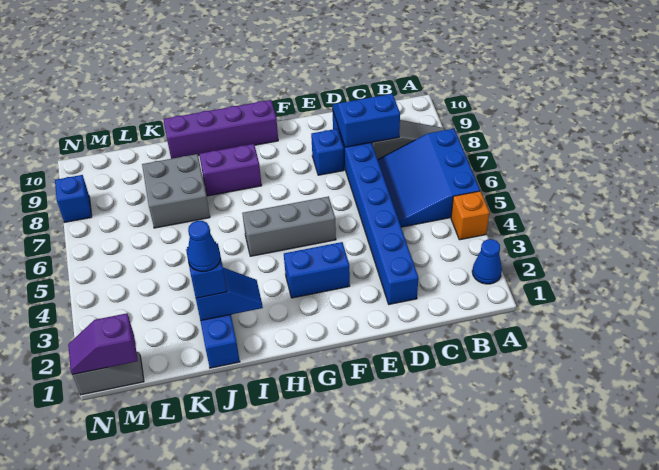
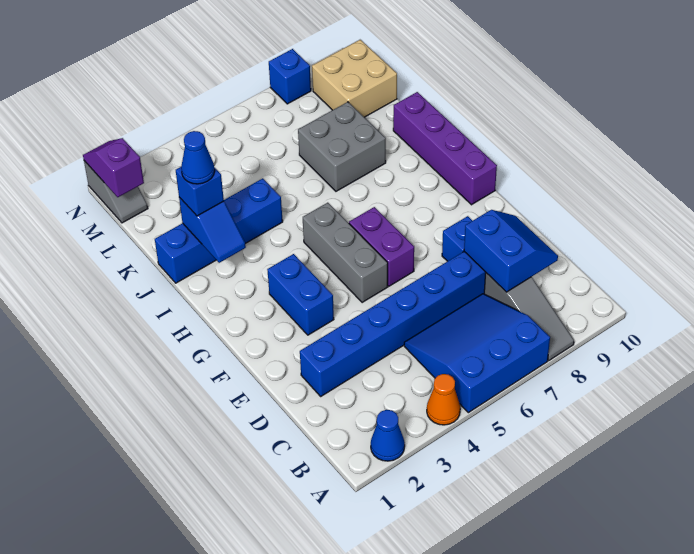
orange brick A4 level 1 -> orange cone A4 level 1
purple brick H8:I8 level 1 -> purple brick F6:G6 level 1
none -> tan brick L9:M10 level 1

